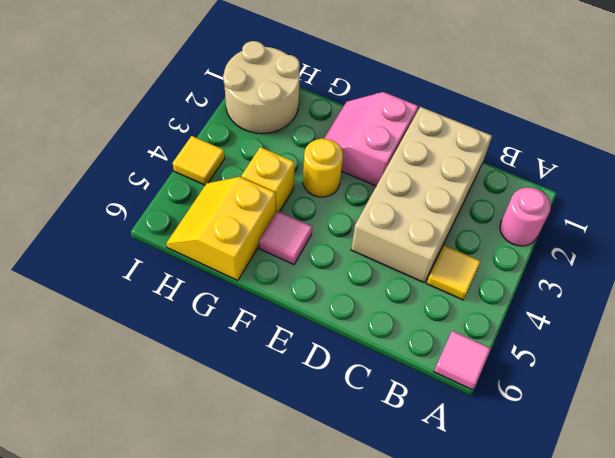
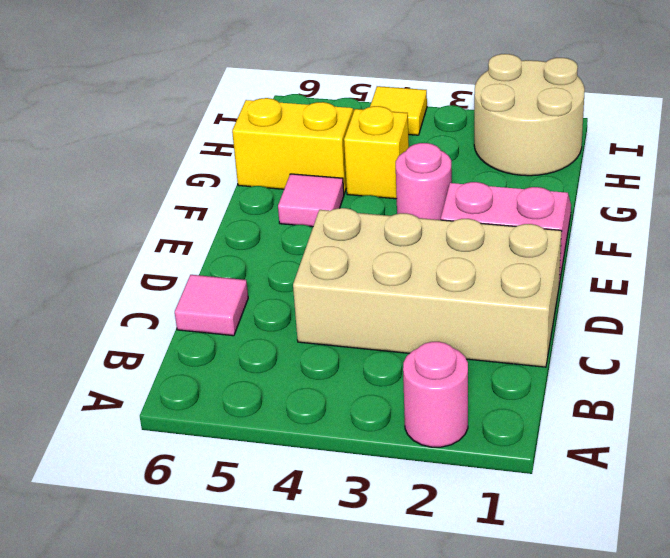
pink tile A6 level 1 -> pink tile C6 level 1
yellow tile B4 level 1 -> none
yellow round brick F3 level 1 -> pink round brick F3 level 1

